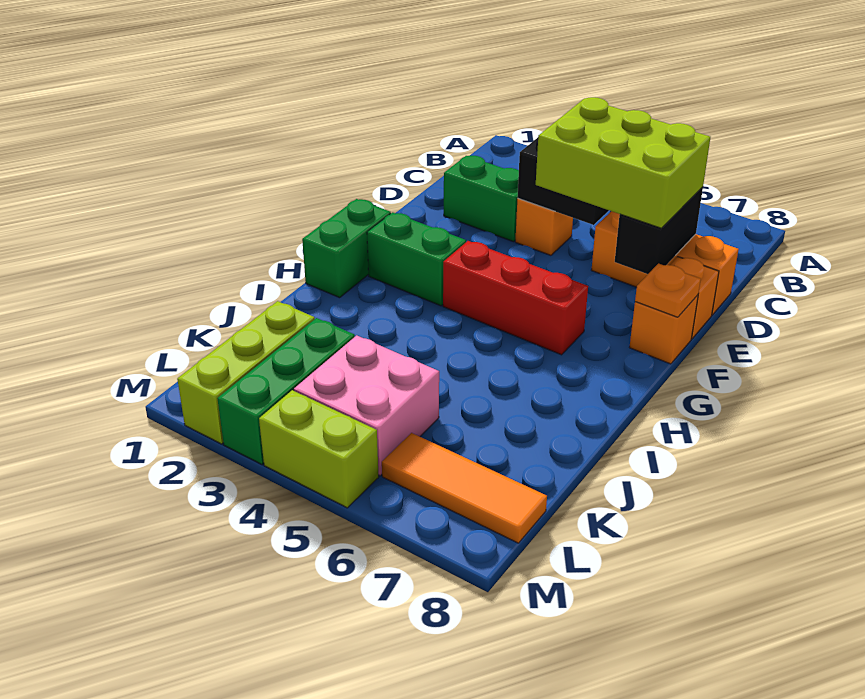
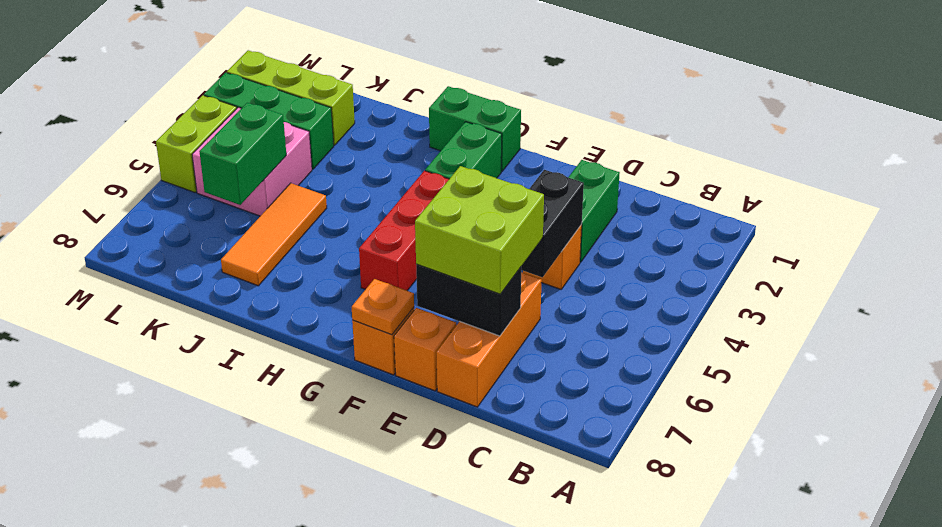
lime brick D5:E7 level 3 -> lime brick D6:E7 level 3
none -> green brick K5:K6 level 2
orange tile L6:L8 level 1 -> orange tile J5:J7 level 1

